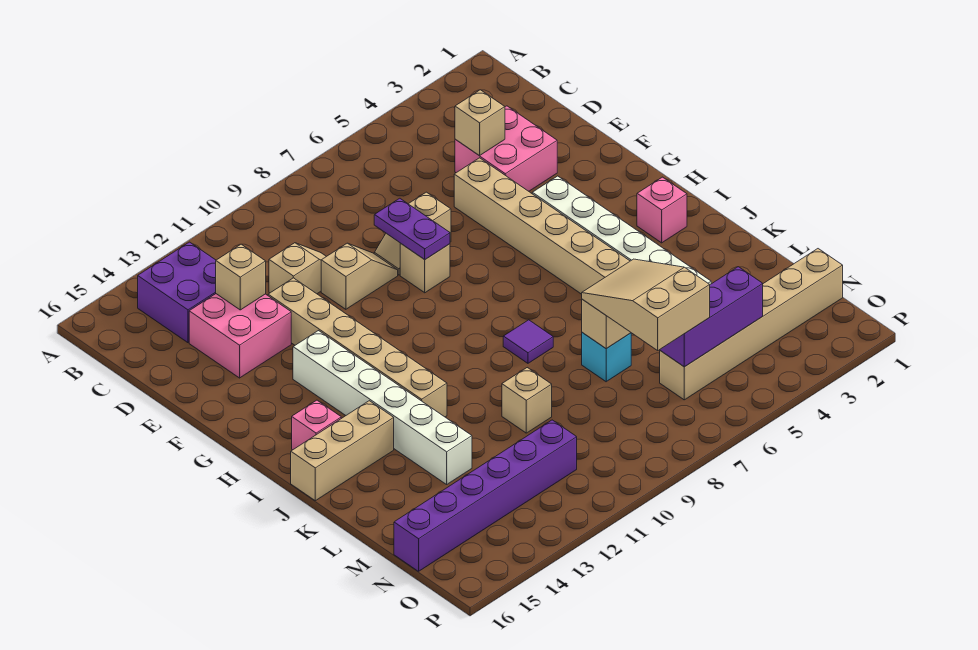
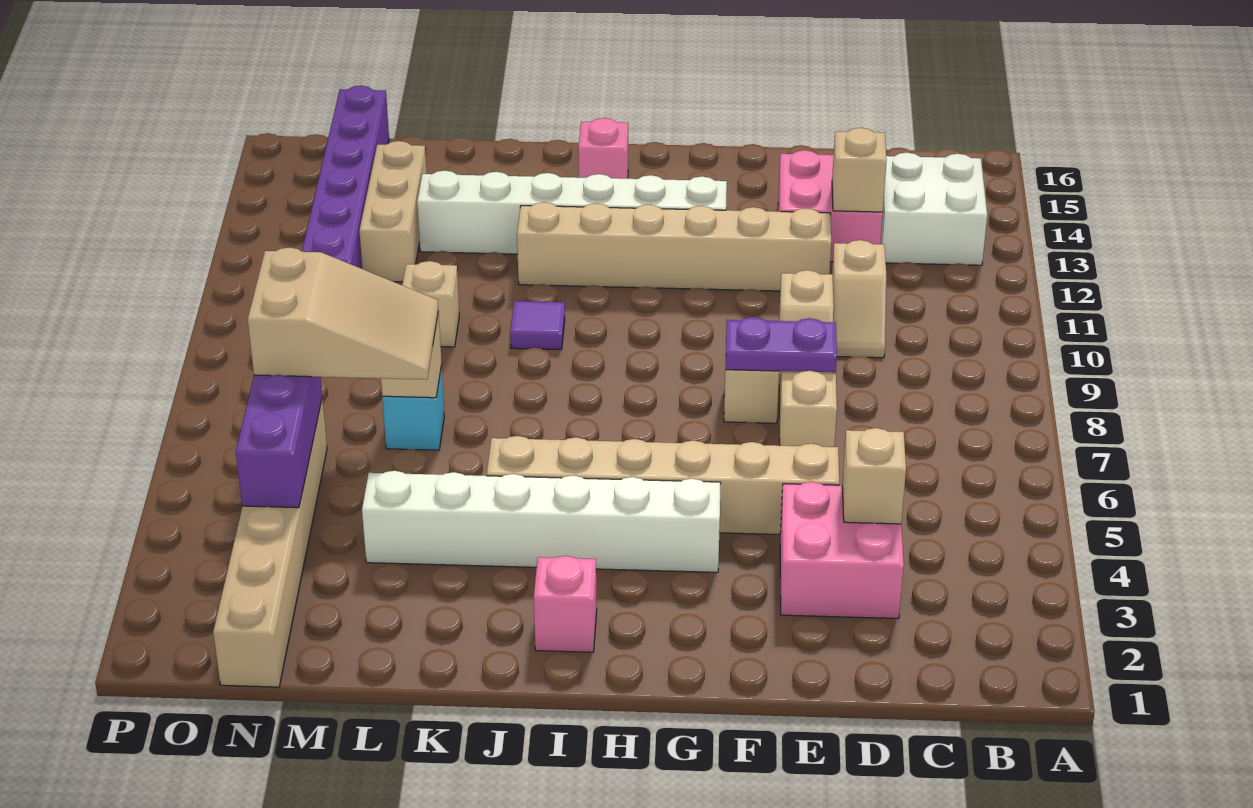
purple brick B13:C14 level 1 -> white brick B13:C14 level 1
purple tile J8 level 1 -> purple tile J10 level 1
tan brick J14:J16 level 1 -> tan brick M12:M14 level 1

